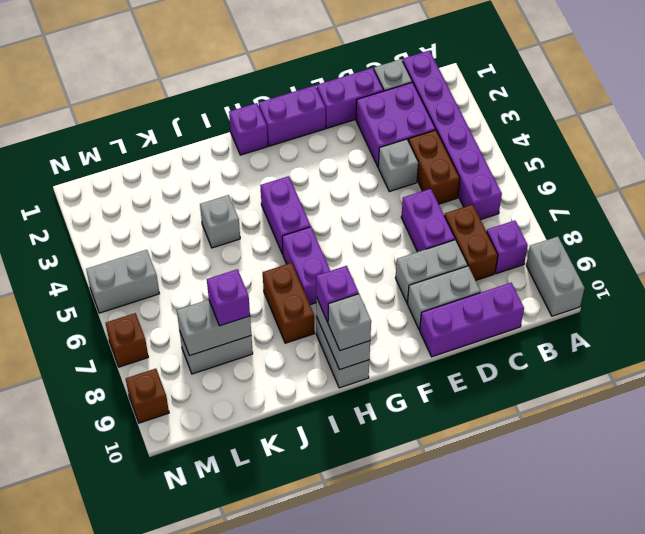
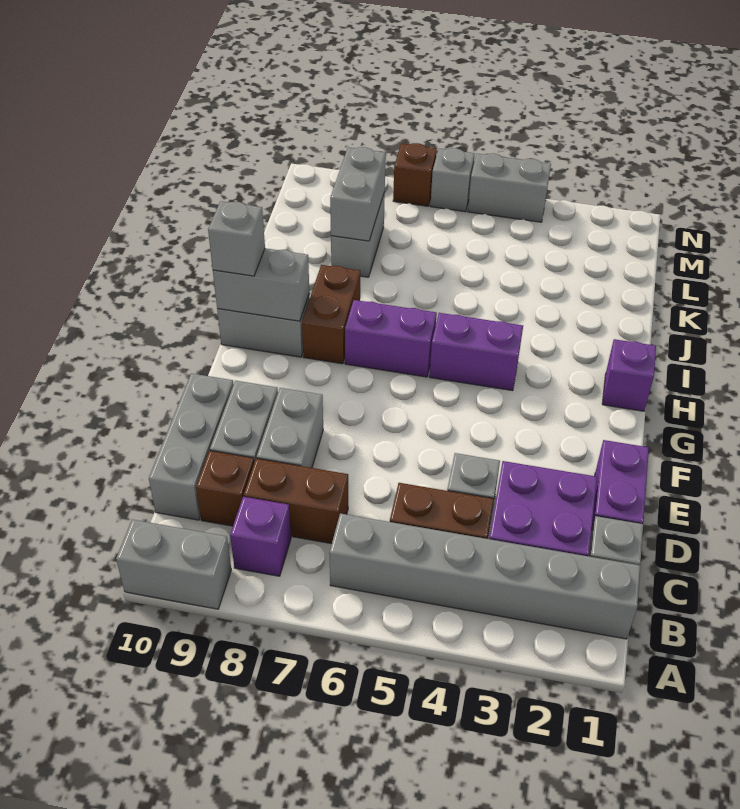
purple brick B1:B6 level 1 -> grey brick B1:B6 level 1
purple brick C10:E10 level 1 -> grey brick C10:E10 level 1
purple brick D6:D7 level 1 -> none
purple brick F1:G1 level 1 -> none
purple brick H9 level 3 -> none
brown brick I7:I8 level 1 -> brown brick H8:I8 level 1
grey brick J4 level 1 -> grey brick N6 level 1
purple brick K8 level 3 -> none
grey brick M5:N5 level 1 -> grey brick N4:N5 level 1
brown brick N9 level 1 -> brown brick C9 level 1

